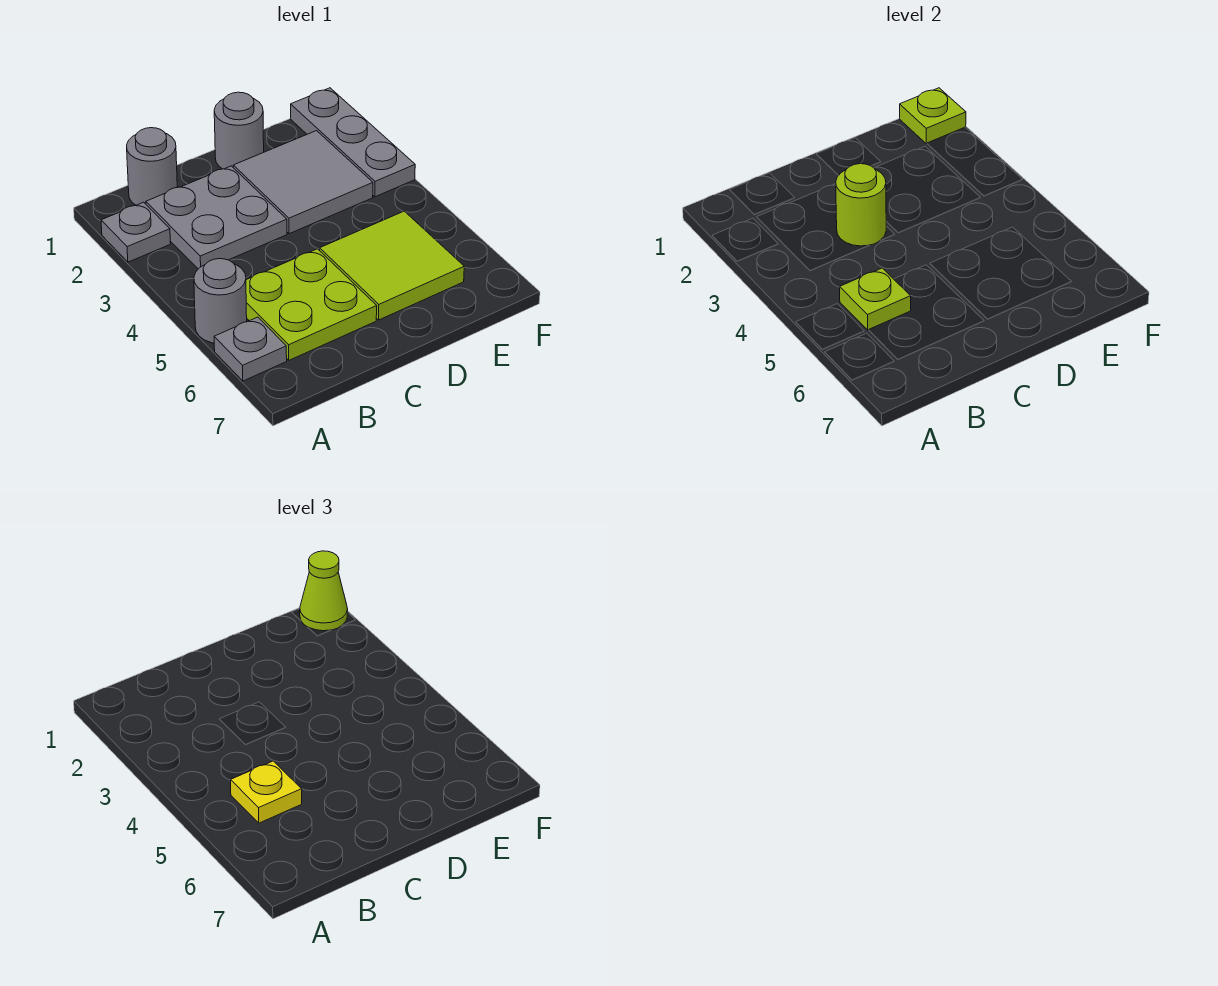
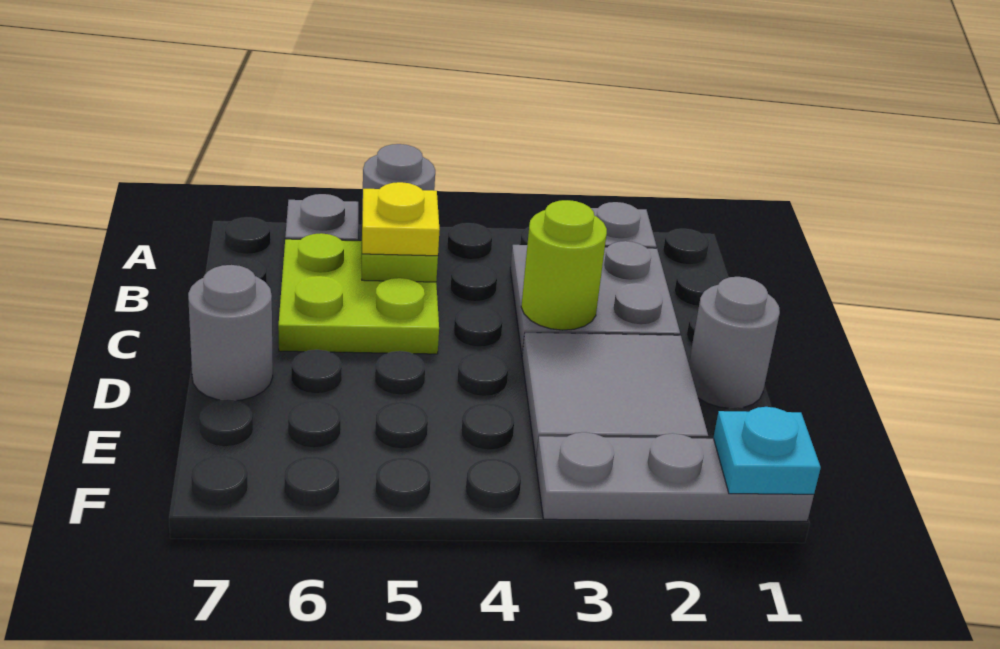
grey round brick B1 level 1 -> grey round brick D7 level 1
lime tile D5:E6 level 1 -> none
lime plate F1 level 2 -> cyan plate F1 level 2
lime cone F1 level 3 -> none

